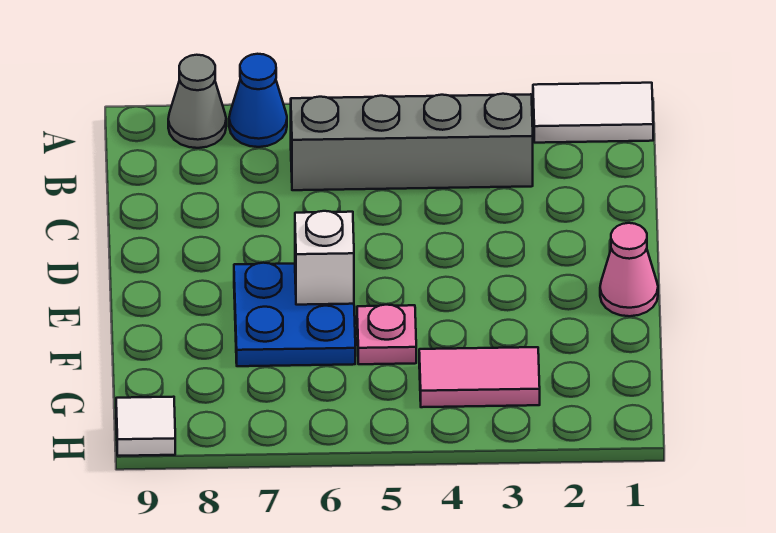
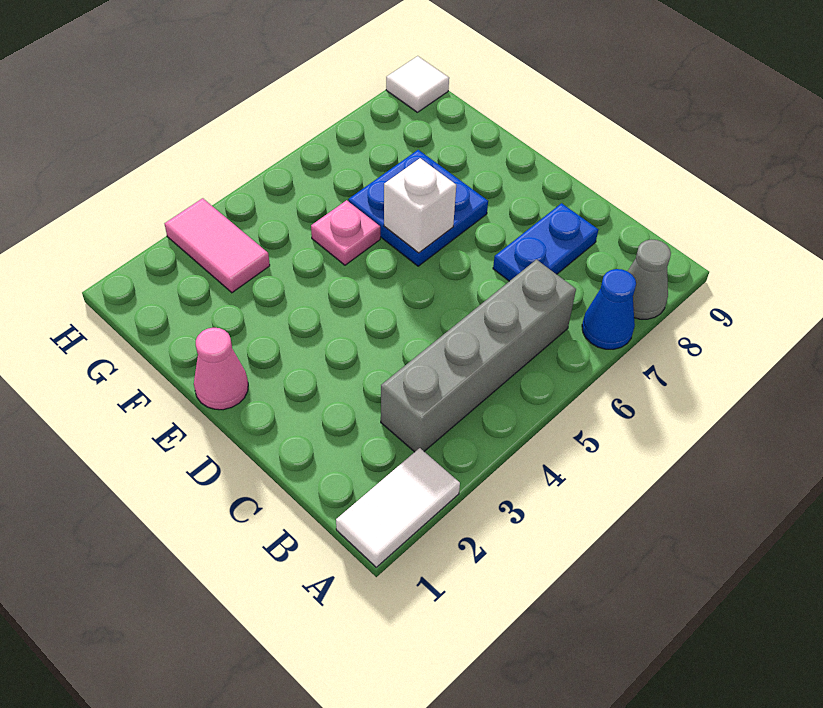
none -> blue plate C7:C8 level 1
pink tile G3:G4 level 1 -> pink tile G3:H3 level 1

